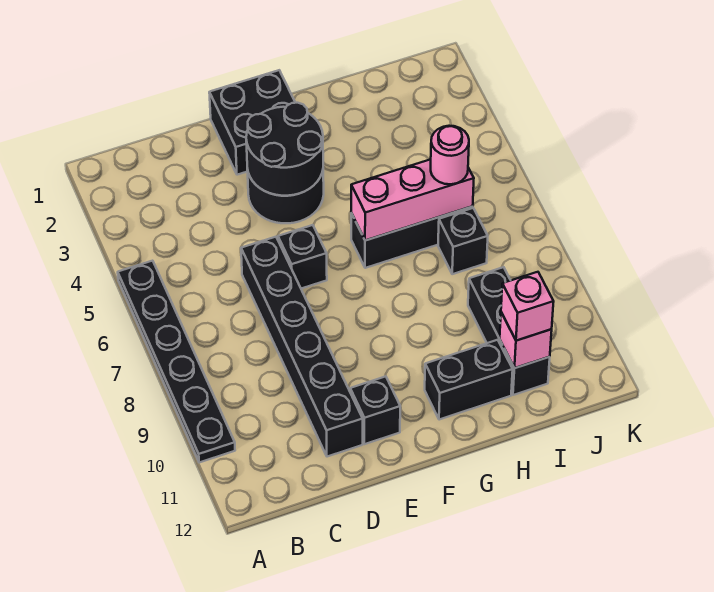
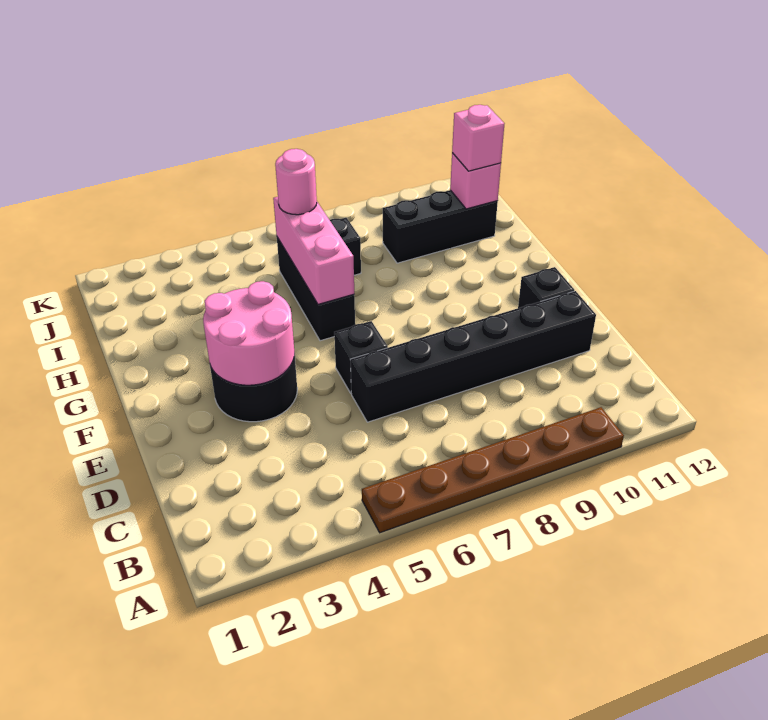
black plate A5:A10 level 1 -> brown plate A5:A10 level 1
black brick E1:F2 level 1 -> none
black round brick E3:F4 level 2 -> pink round brick E3:F4 level 2
black brick G11:H11 level 1 -> none

